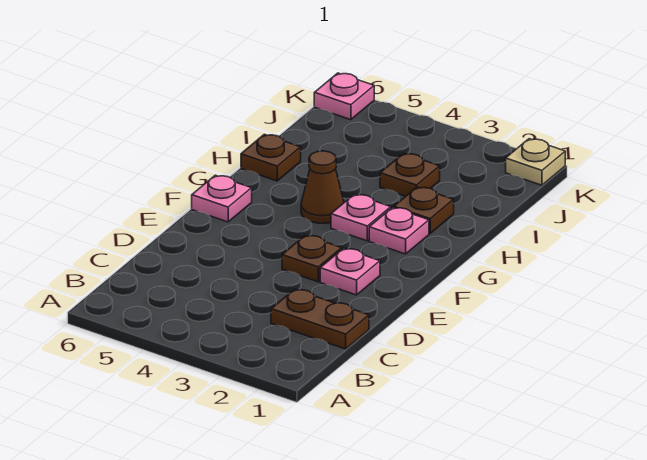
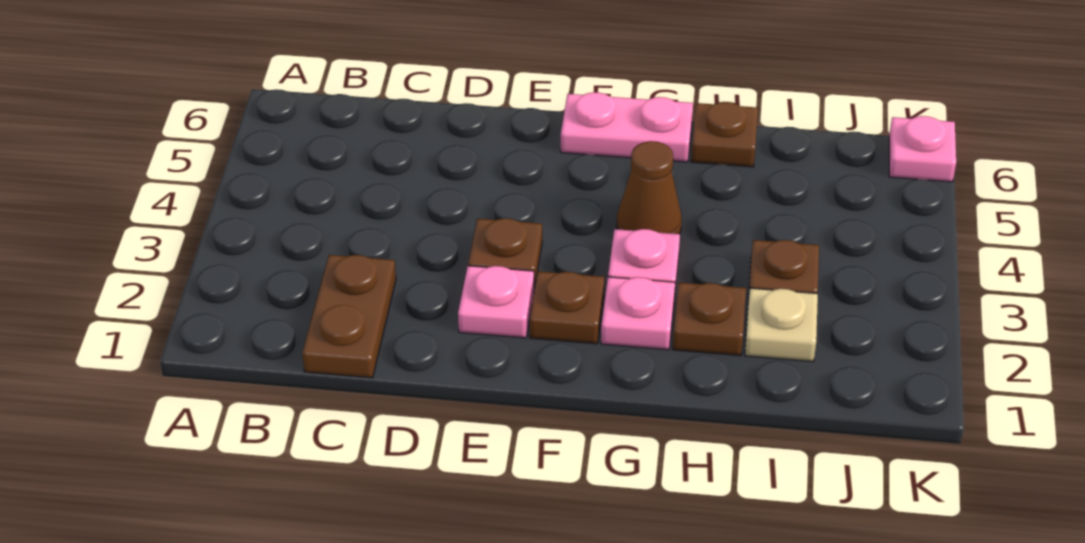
none -> brown plate F2 level 1
pink plate F6 level 1 -> pink plate F6:G6 level 1
tan plate K1 level 1 -> tan plate I2 level 1

